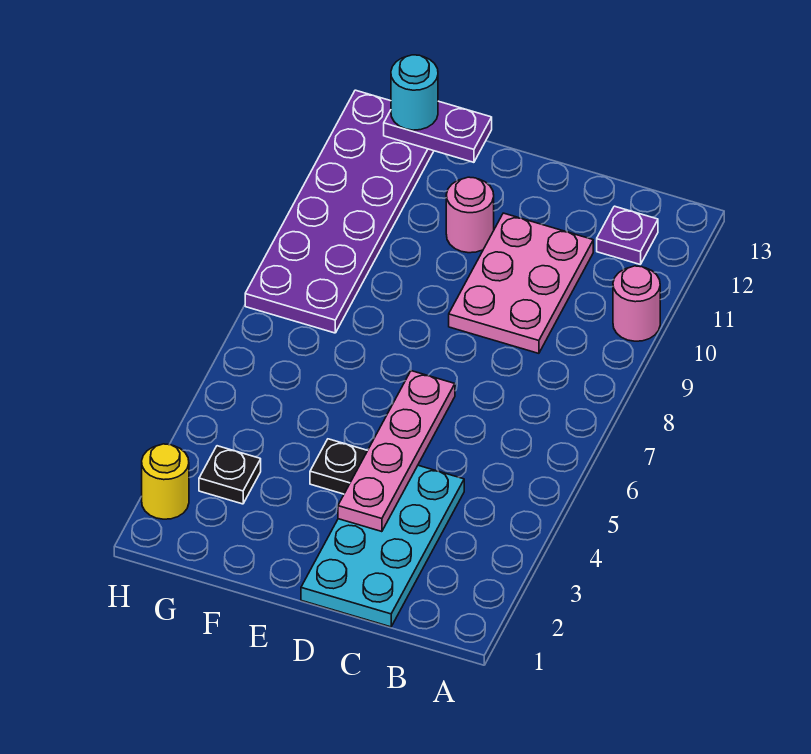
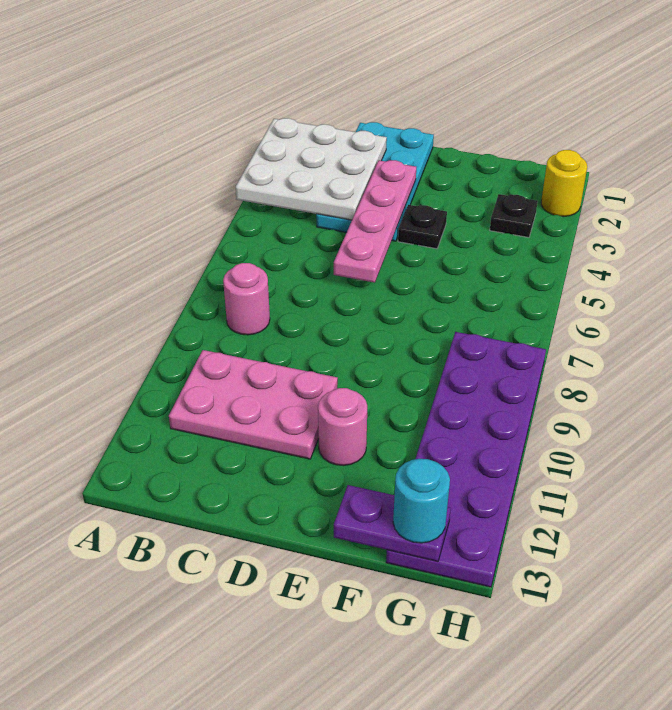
none -> white plate A2:C4 level 2
pink round brick A10 level 1 -> pink round brick B8 level 1
purple plate B12 level 1 -> none
pink plate C9:D11 level 1 -> pink plate B10:D11 level 1

